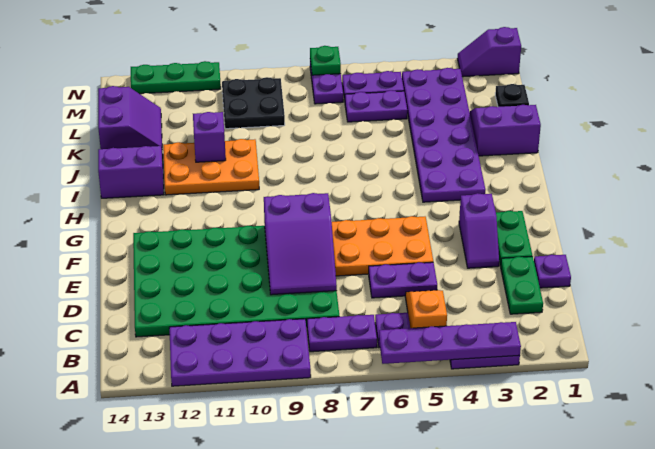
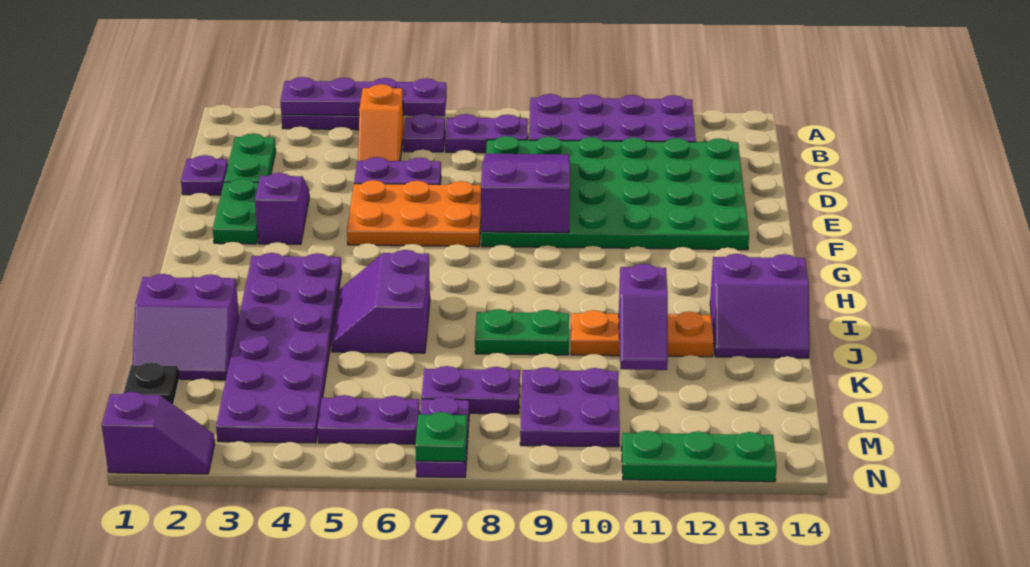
orange plate I10:J12 level 1 -> orange plate J10:J12 level 1
none -> green plate J8:J9 level 1
purple slope K13:L14 level 1 top 14 -> purple slope I5:J6 level 1 top 6
purple plate L5:L6 level 1 -> purple plate L7:L8 level 1
black plate L9:M10 level 1 -> purple plate L9:M10 level 1

